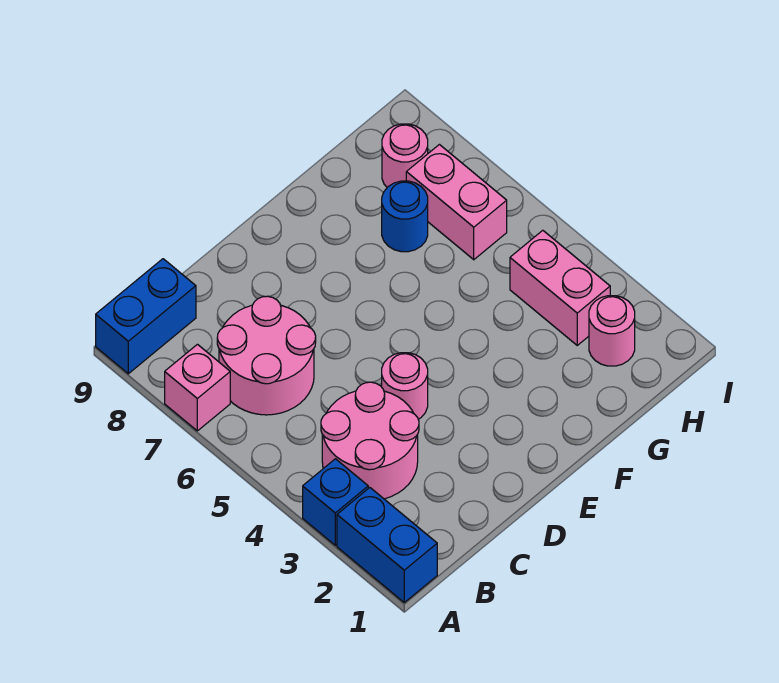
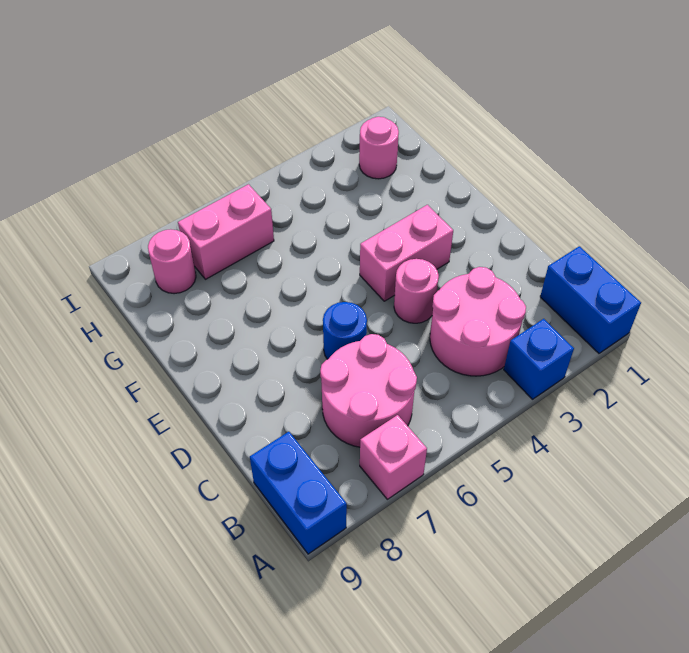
blue brick A1:A2 level 1 -> blue brick A1:B1 level 1
blue round brick G7 level 1 -> blue round brick D6 level 1
pink brick H3:H4 level 1 -> pink brick E3:E4 level 1

